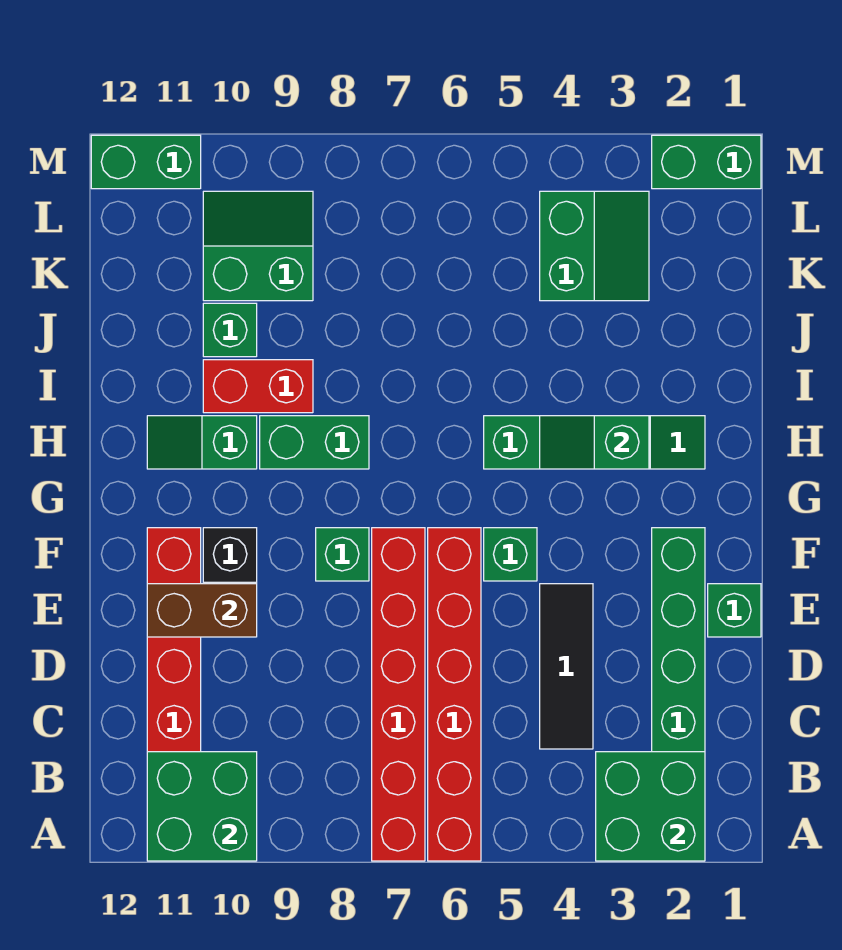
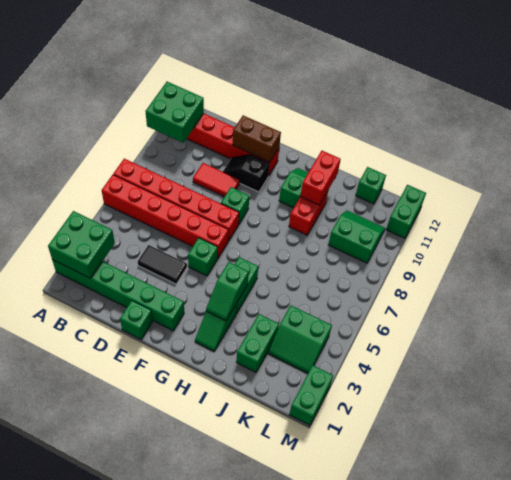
black tile C4:E4 level 1 -> black tile D4:E4 level 1
none -> red tile D9:E9 level 1
brown brick E10:E11 level 2 -> brown brick E11:F11 level 2
green slope H3:H4 level 2 top 3 -> green slope H3:H4 level 2 top 4
green brick H8:H9 level 1 -> green brick J2:J3 level 1
none -> red brick I10:I11 level 2
green brick J10 level 1 -> green brick K12 level 1
green slope K9:L10 level 1 top K -> green slope K9:L10 level 1 top 9

